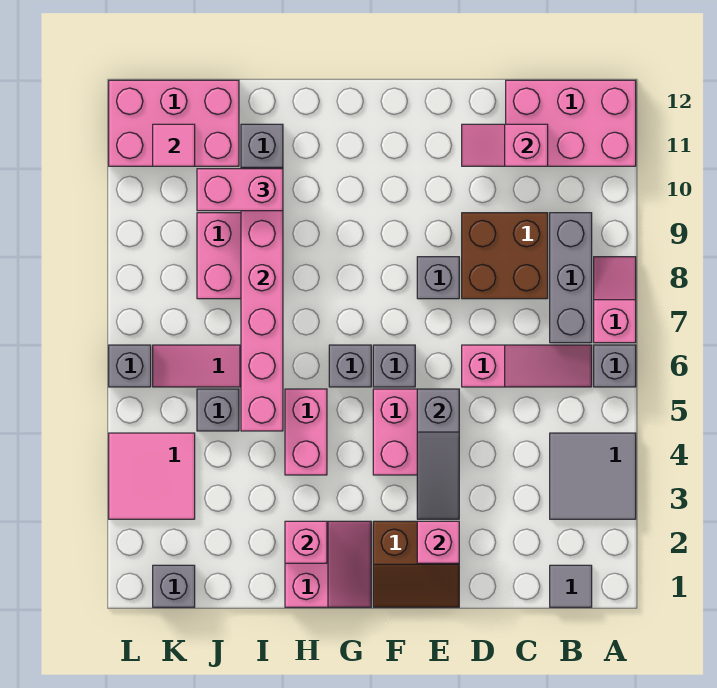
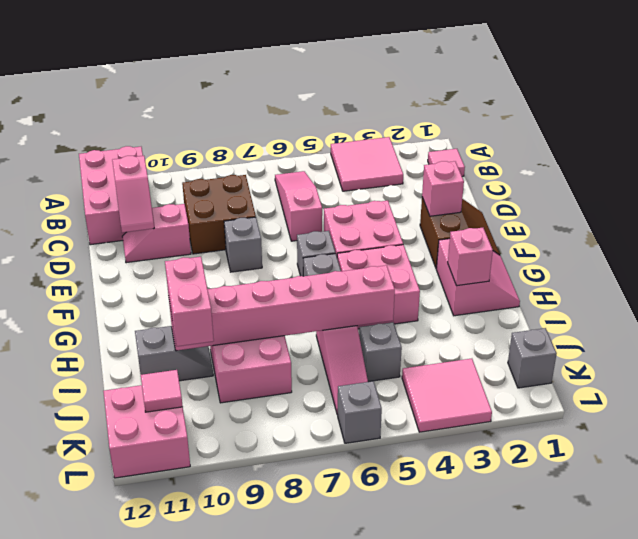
grey tile A3:B4 level 1 -> pink tile A3:B4 level 1
grey brick A6 level 1 -> none
pink slope A7:A8 level 1 top 7 -> pink slope D10:D11 level 1 top 10
grey tile B1 level 1 -> pink tile B1 level 1
grey brick B7:B9 level 1 -> none
grey slope E3:E5 level 2 top 5 -> none
pink slope G1:H2 level 1 top H -> pink slope G1:H2 level 1 top 2
pink brick H4:H5 level 1 -> pink brick G4:H5 level 1
pink brick J11:L12 level 1 -> pink brick K11:L12 level 1

